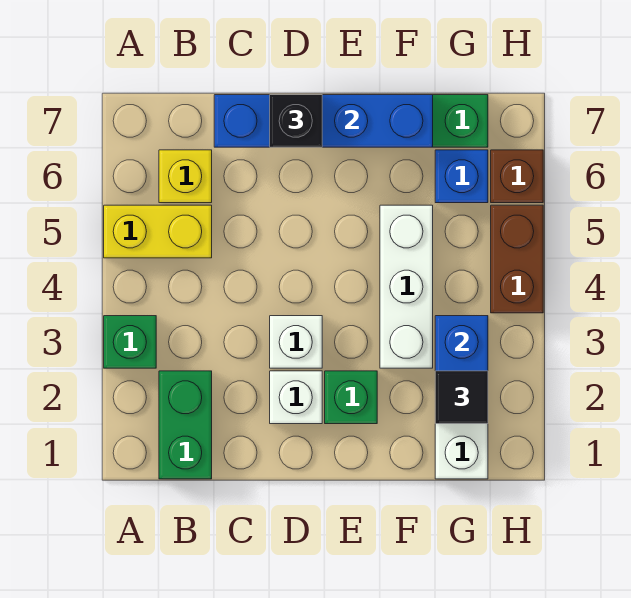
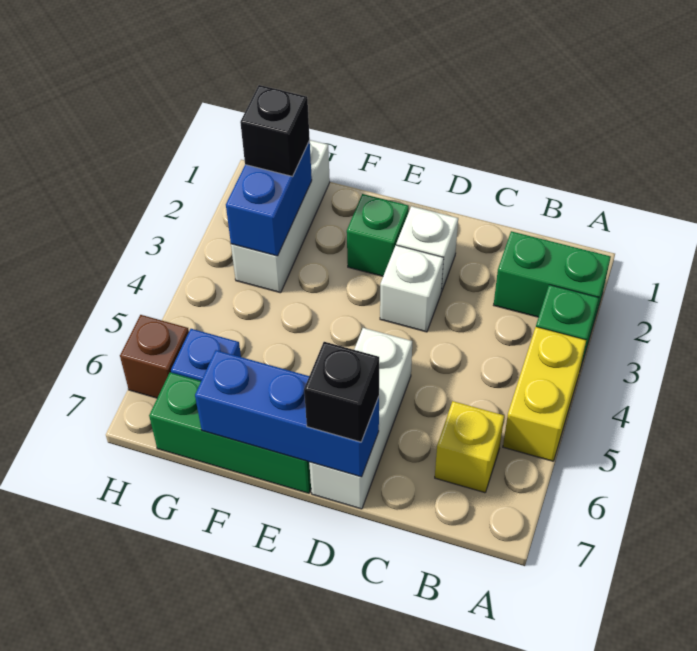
yellow brick A5:B5 level 1 -> yellow brick A4:A5 level 1
green brick B1:B2 level 1 -> green brick A2:B2 level 1
blue brick C7:F7 level 2 -> blue brick D7:F7 level 2
white brick F3:F5 level 1 -> white brick D5:D7 level 1
black tile G2 level 3 -> black brick G2 level 3
brown brick H4:H5 level 1 -> none

